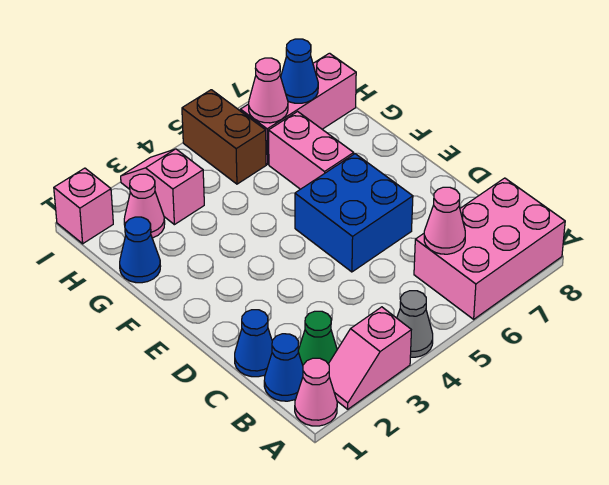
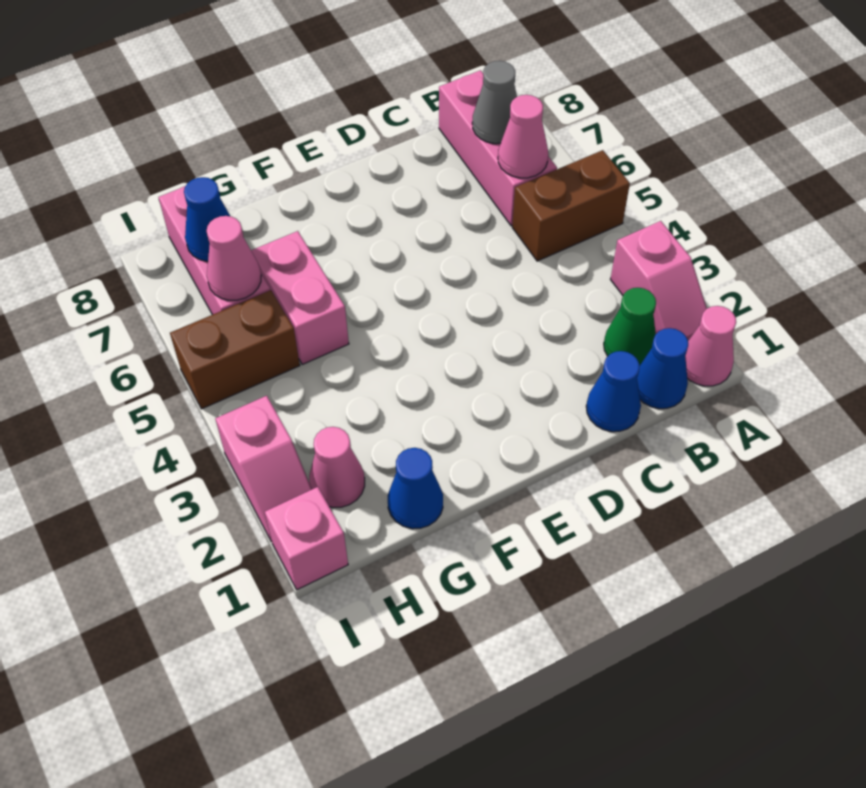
grey cone A4 level 1 -> grey cone B7 level 2
none -> brown brick A5:B5 level 1
pink brick A6:B8 level 1 -> pink brick B6:B8 level 1
blue brick D5:E6 level 1 -> none
pink brick F6:G6 level 1 -> pink brick G5:G6 level 1
pink slope H3:I3 level 1 top H -> pink slope I2:I3 level 1 top 3

